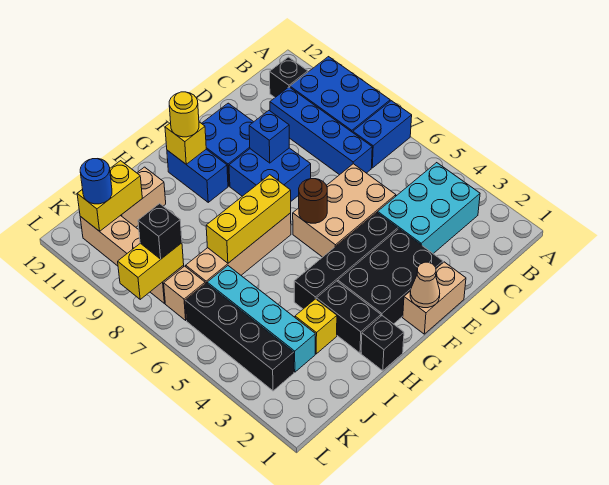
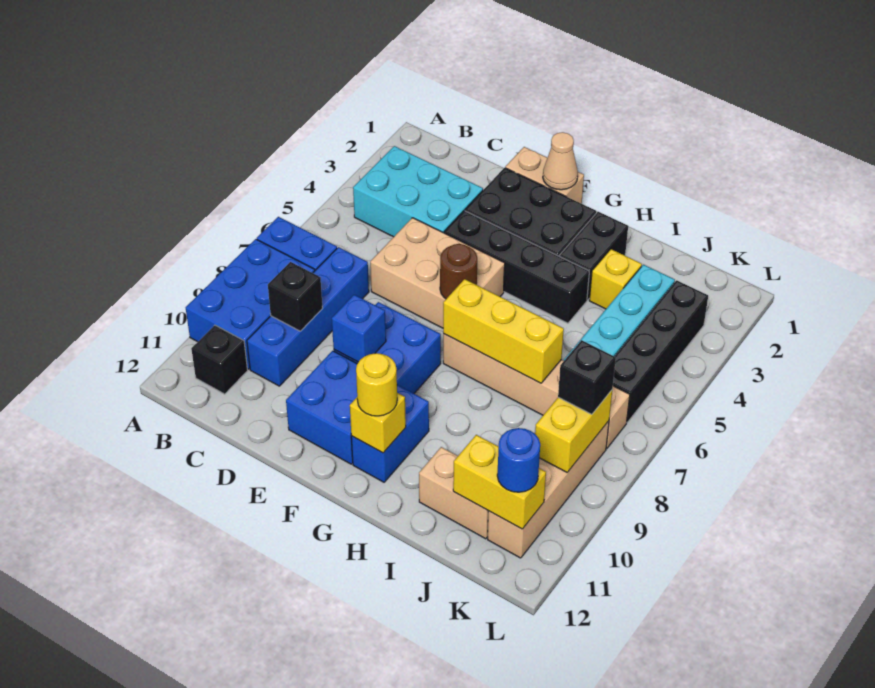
black brick H1 level 1 -> black brick C9 level 2
yellow brick K8:L8 level 2 -> yellow brick K8:K9 level 2

